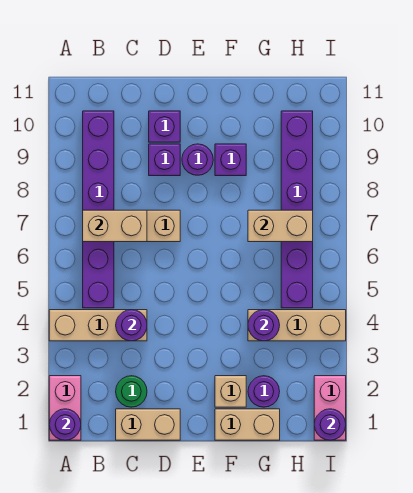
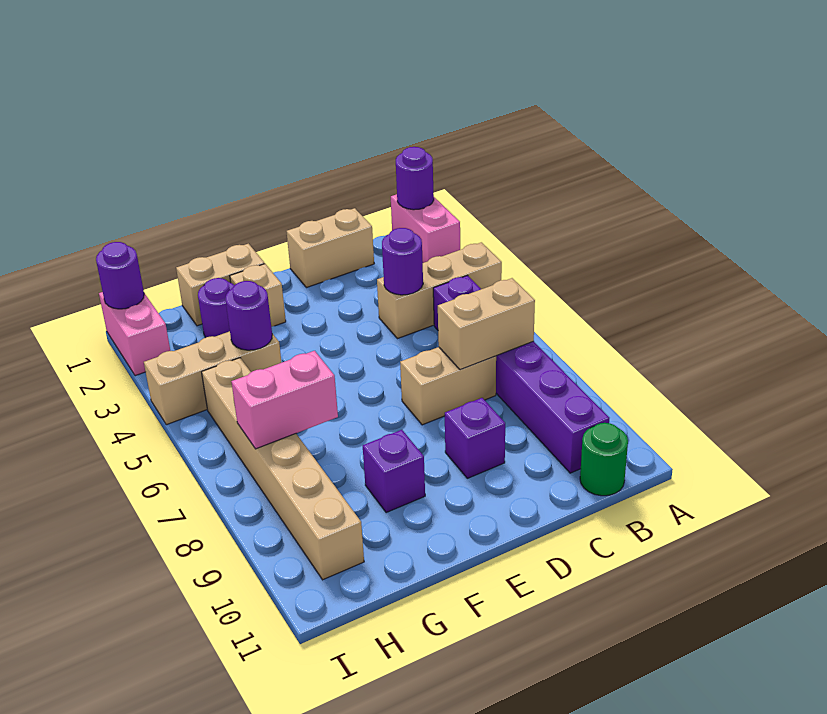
green round brick C2 level 1 -> green round brick B11 level 1
purple brick D10 level 1 -> none
purple round brick E9 level 1 -> none
tan brick G7:H7 level 2 -> pink brick G7:H7 level 2
purple brick H5:H10 level 1 -> tan brick H5:H10 level 1

